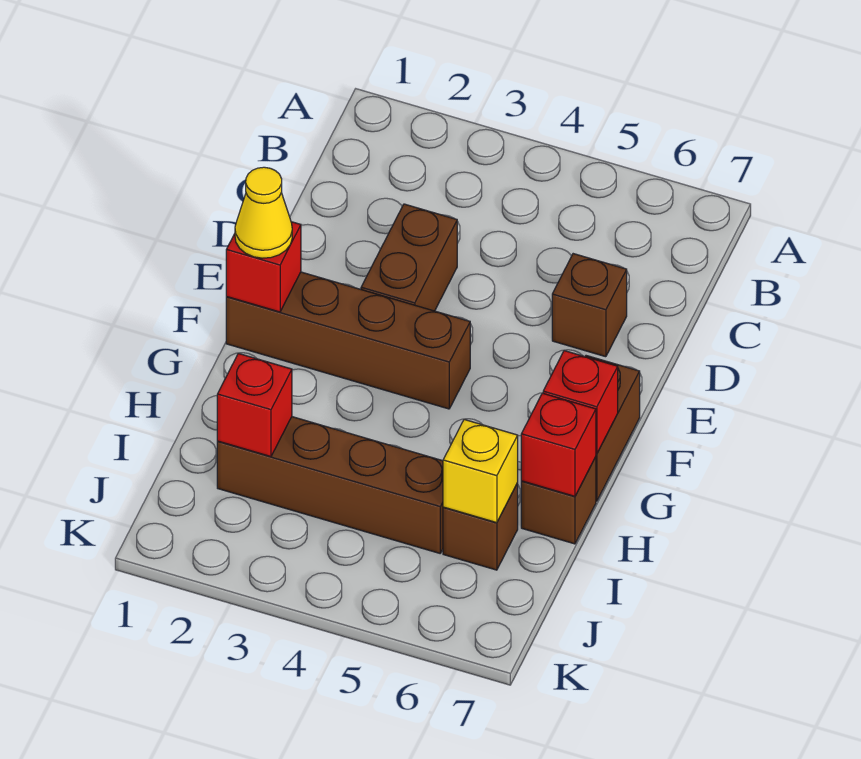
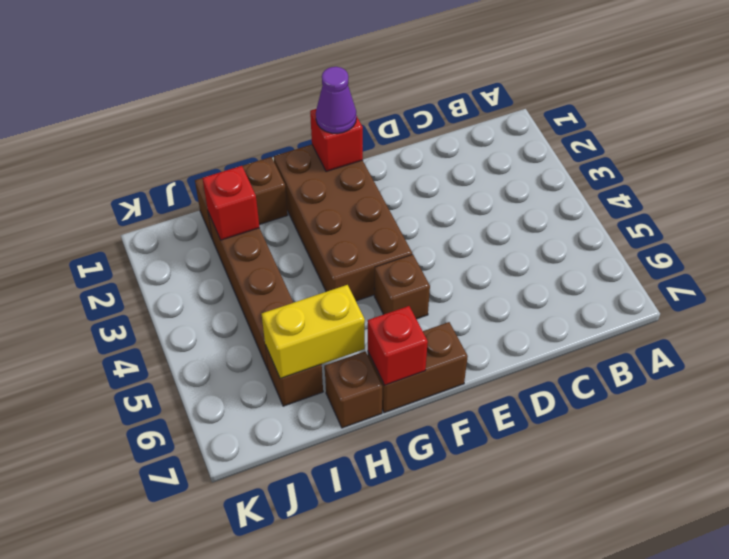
brown brick D3:E3 level 1 -> brown brick H1:I1 level 1
brown brick D6 level 1 -> brown brick F5 level 1
brown brick F1:F4 level 1 -> brown brick F1:G4 level 1
yellow cone F1 level 3 -> purple cone F1 level 3
red brick H7 level 2 -> none
yellow brick I6 level 2 -> yellow brick H6:I6 level 2

